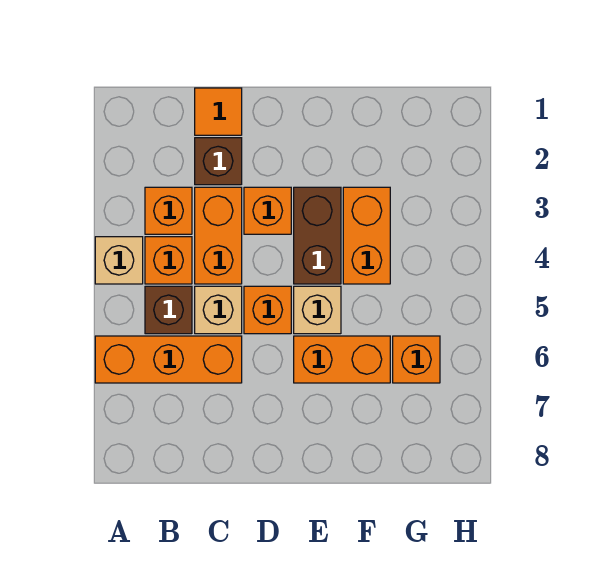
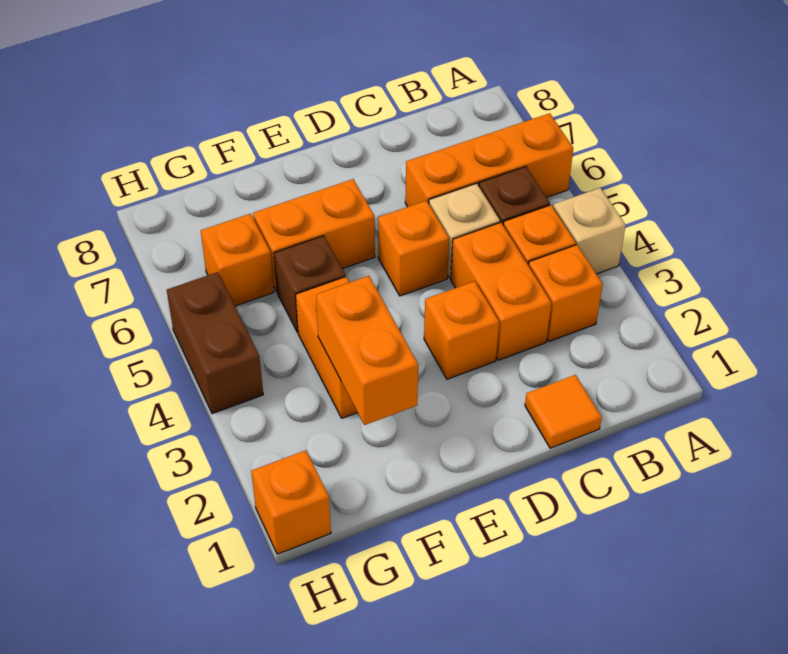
brown brick C2 level 1 -> brown brick F5 level 1
brown brick E3:E4 level 1 -> brown brick H4:H5 level 1
tan brick E5 level 1 -> none
none -> orange brick F2:F3 level 2
none -> orange brick H1 level 1

